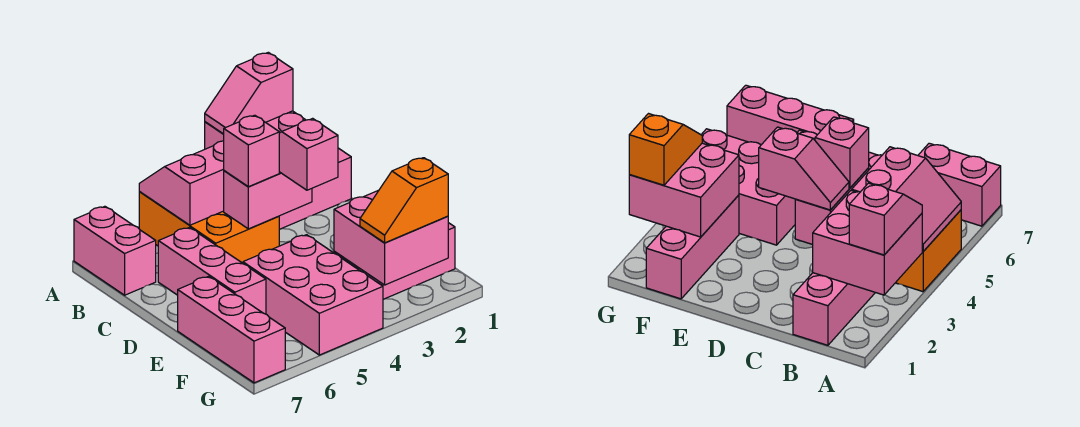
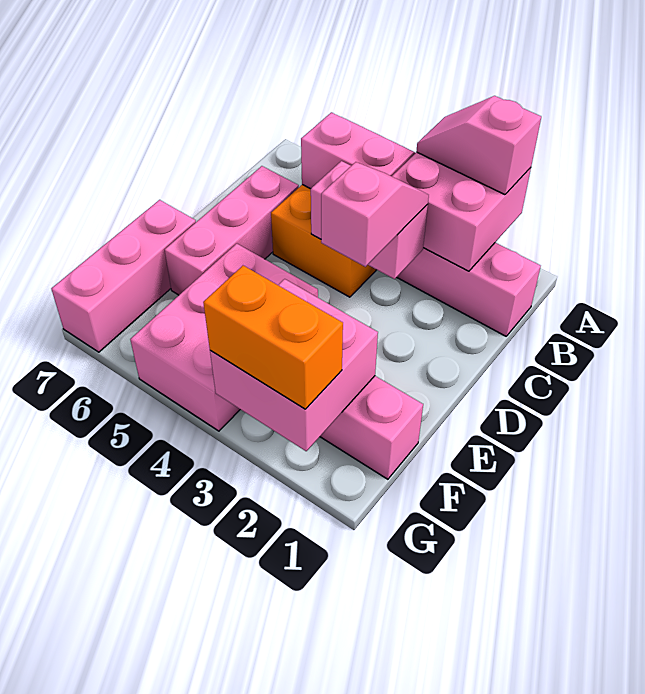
pink brick A7:B7 level 1 -> none
pink brick C4 level 3 -> none
orange slope G2:G3 level 3 top 2 -> orange brick G2:G3 level 3

